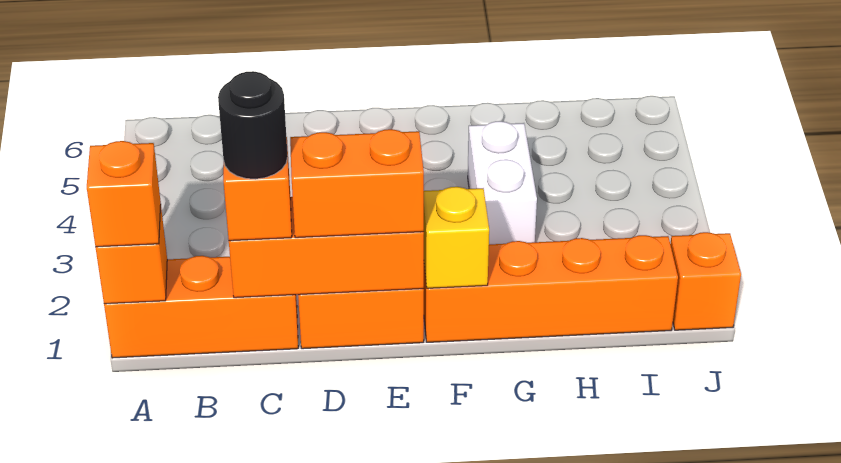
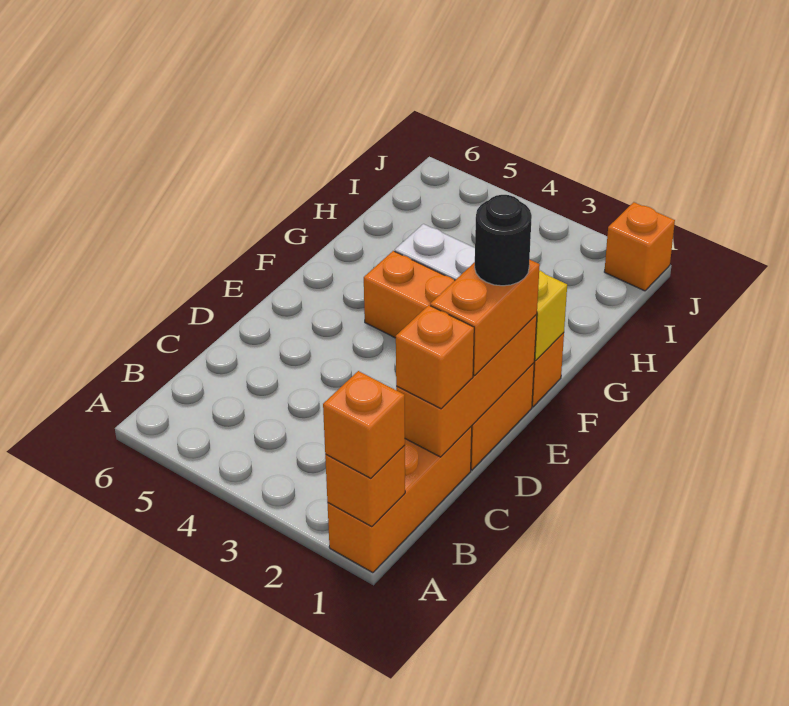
black round brick C1 level 4 -> black round brick E1 level 4
orange brick F1:I1 level 1 -> orange brick F1:F4 level 1

